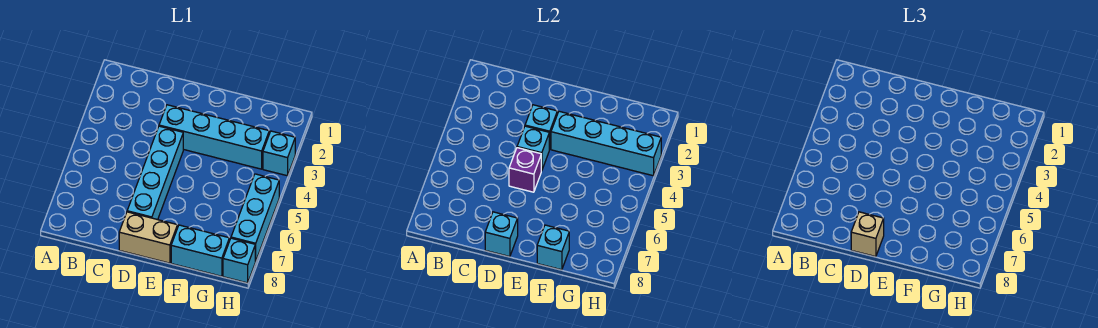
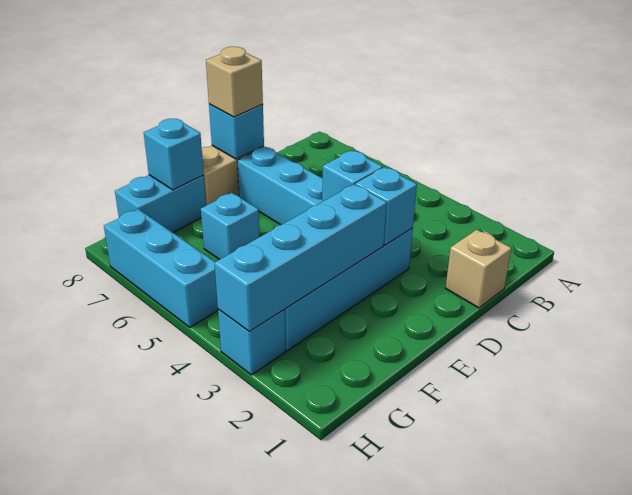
none -> tan brick C1 level 1
purple brick D5 level 2 -> none
cyan brick H8 level 1 -> cyan brick F6 level 1

